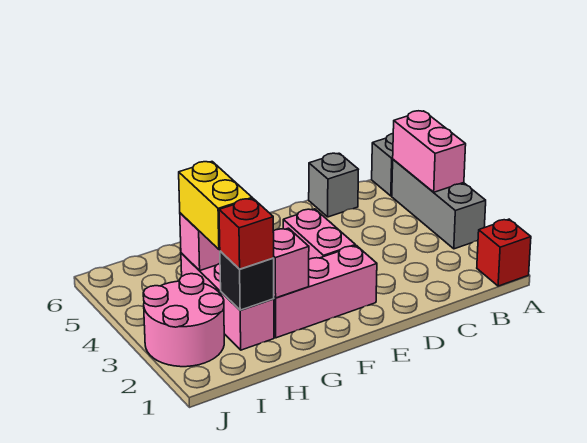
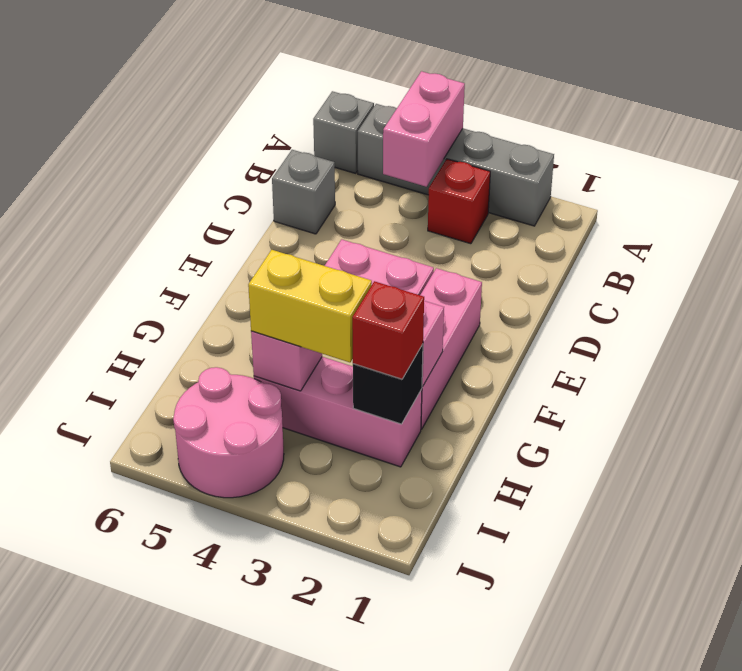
red brick A1 level 1 -> red brick B3 level 1
grey brick A3:A5 level 1 -> grey brick A2:A5 level 1
pink brick A4:A5 level 2 -> pink brick A4:B4 level 2
pink round brick I2:J3 level 1 -> pink round brick I4:J5 level 1

